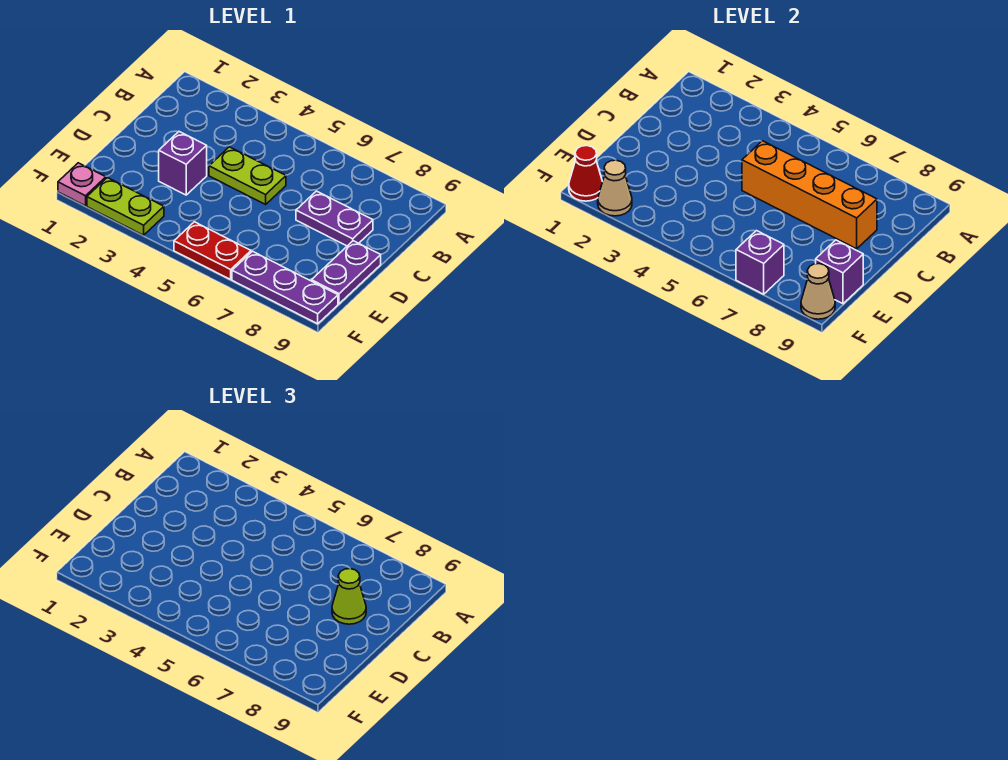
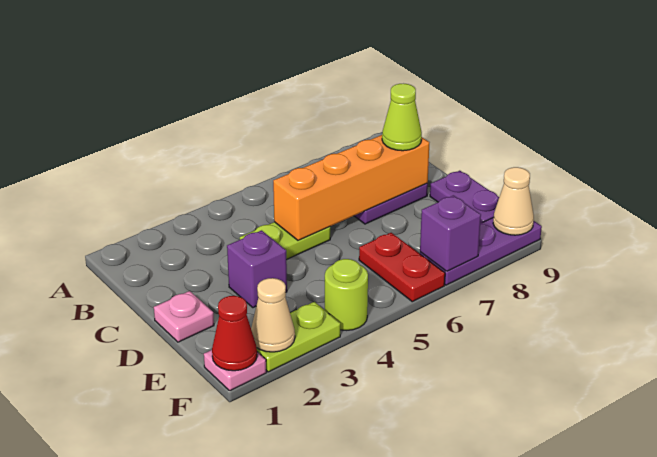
none -> pink plate D1 level 1
purple brick E9 level 2 -> none
none -> lime round brick F4 level 1
red plate F5:F6 level 1 -> red plate E6:F6 level 1

